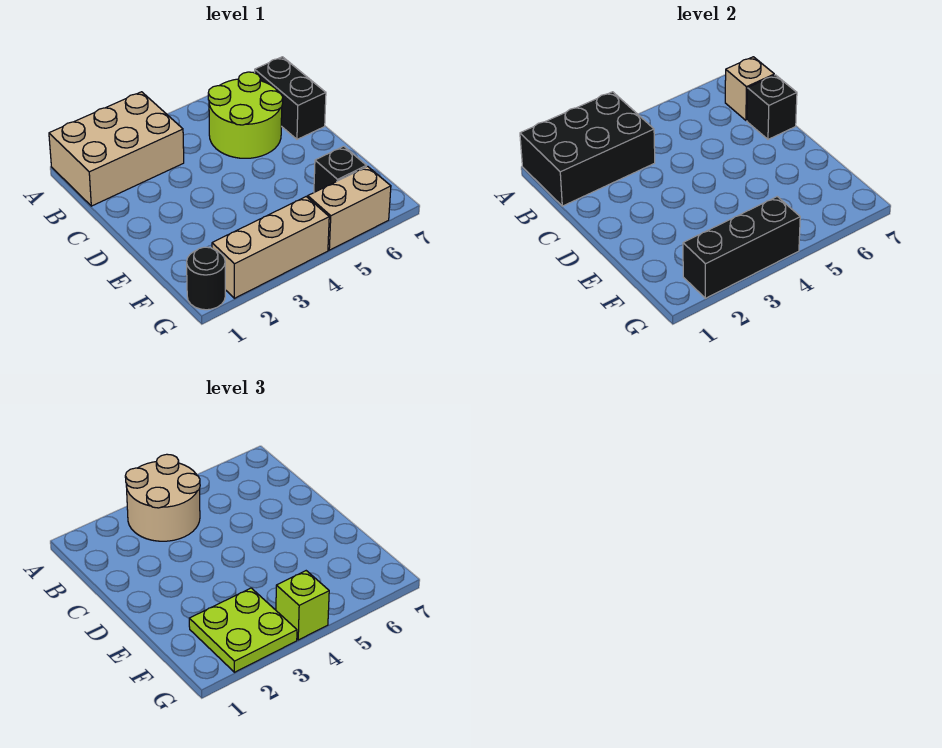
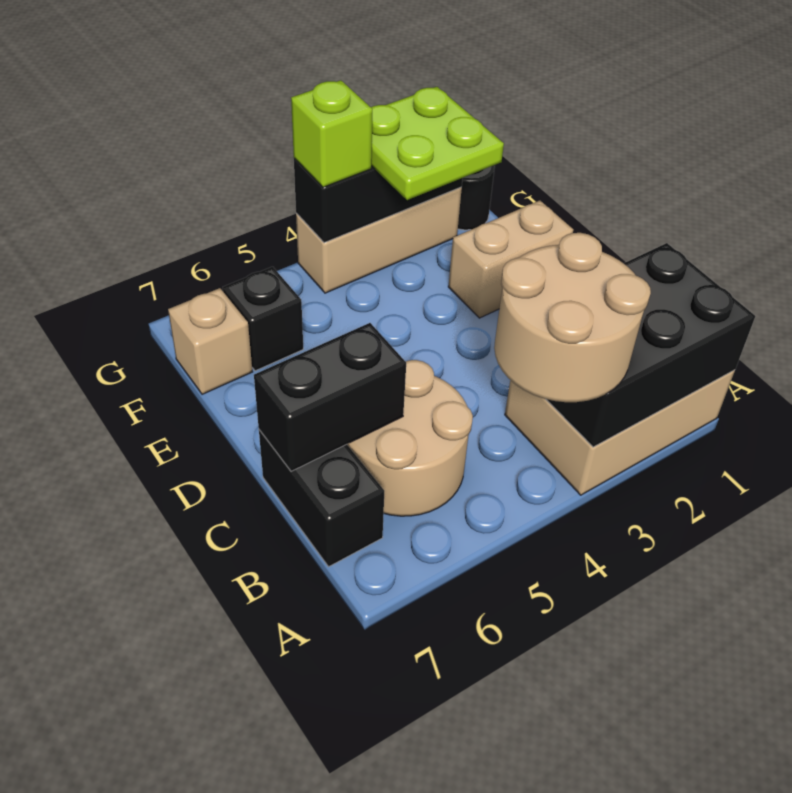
lime round brick B5:C6 level 1 -> tan round brick B5:C6 level 1
tan brick B7 level 2 -> tan brick F7 level 1
black brick C7 level 2 -> black brick C6:C7 level 2
tan brick G5:G6 level 1 -> tan brick E1:E2 level 1

